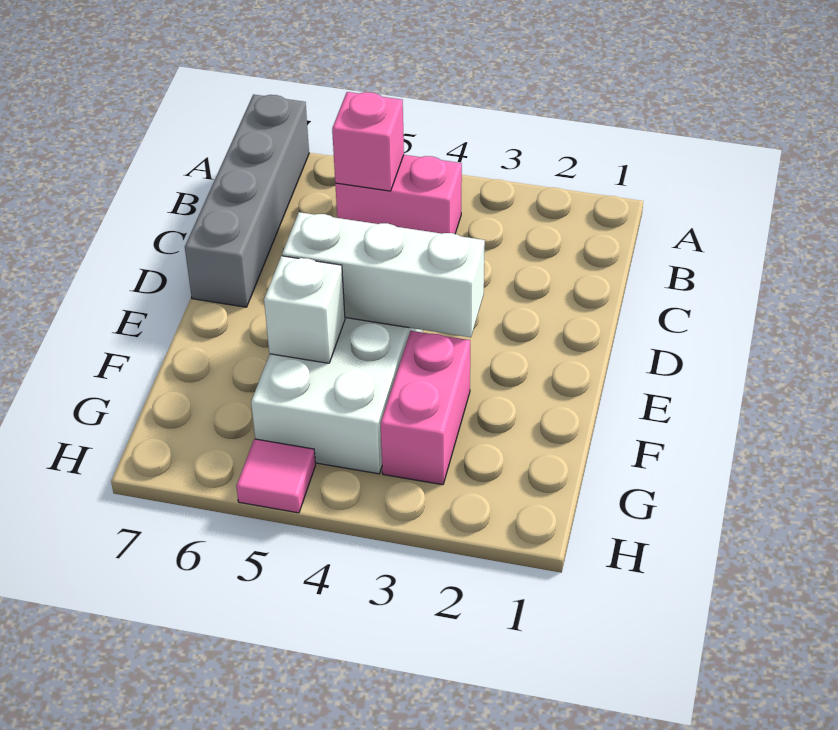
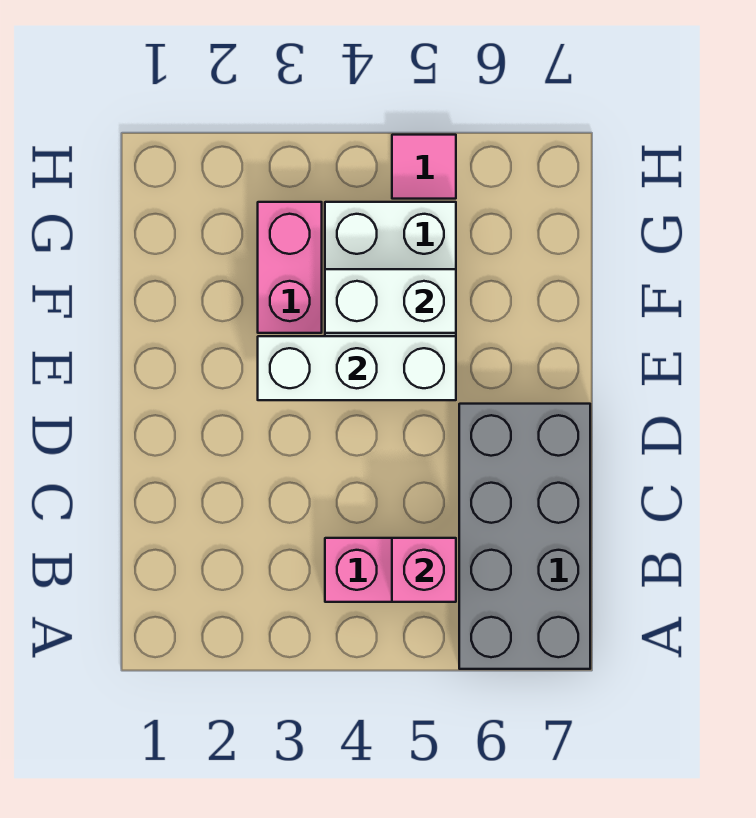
grey brick A7:D7 level 1 -> grey brick A6:D7 level 1
white brick F5 level 2 -> white brick F4:F5 level 2

